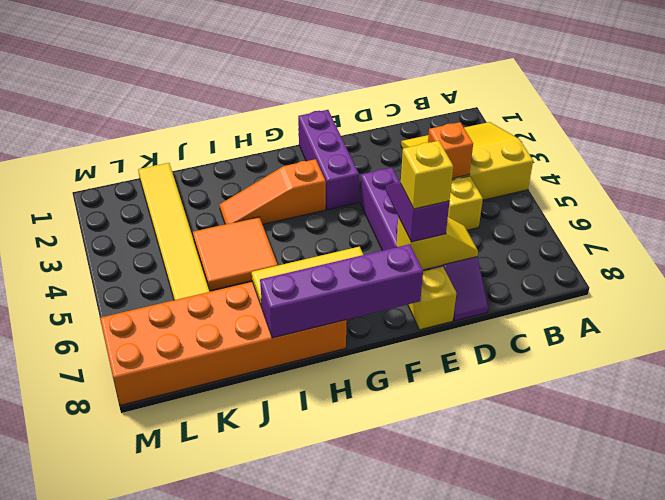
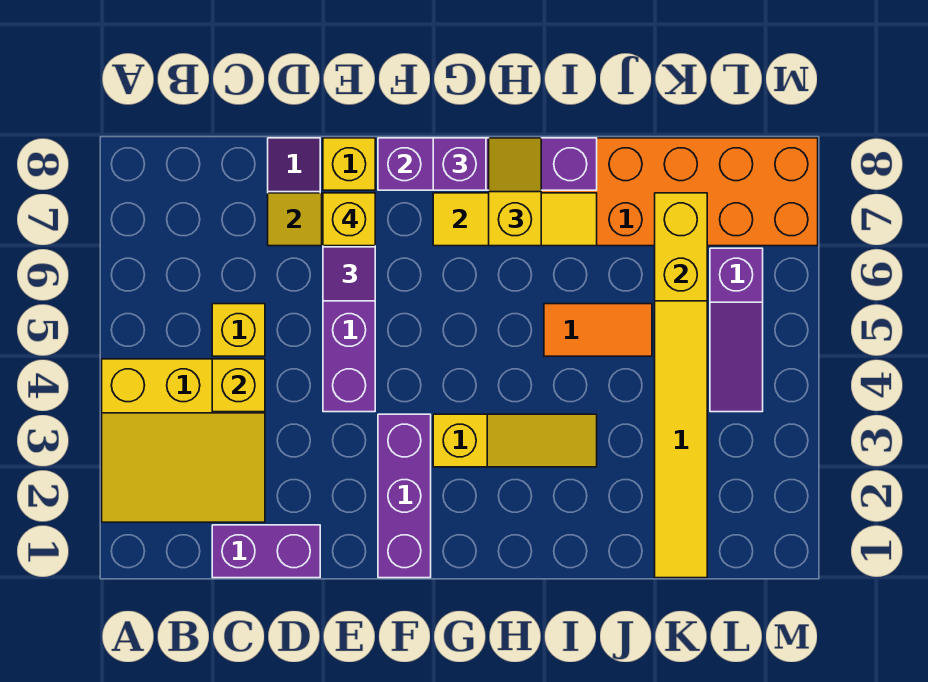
none -> purple brick C1:D1 level 1
orange brick C4 level 2 -> yellow brick C4 level 2
orange slope G3:I3 level 1 top G -> yellow slope G3:I3 level 1 top G
none -> purple brick G8 level 3
none -> yellow slope H7:H8 level 3 top 7
orange tile I4:J5 level 1 -> orange tile I5:J5 level 1
none -> yellow brick K6:K7 level 2
none -> purple slope L4:L6 level 1 top 6

